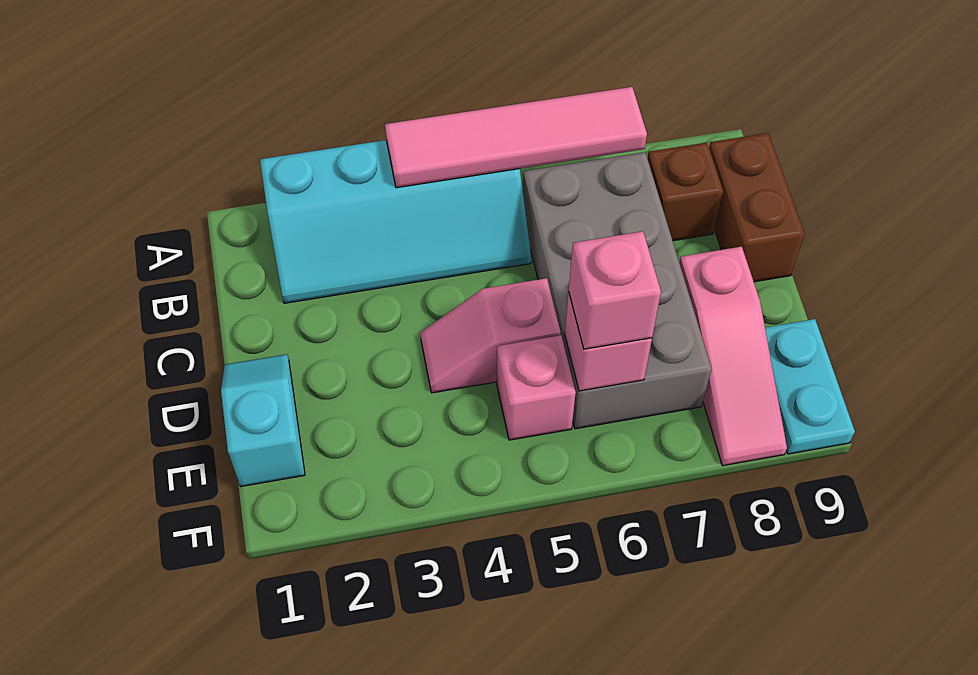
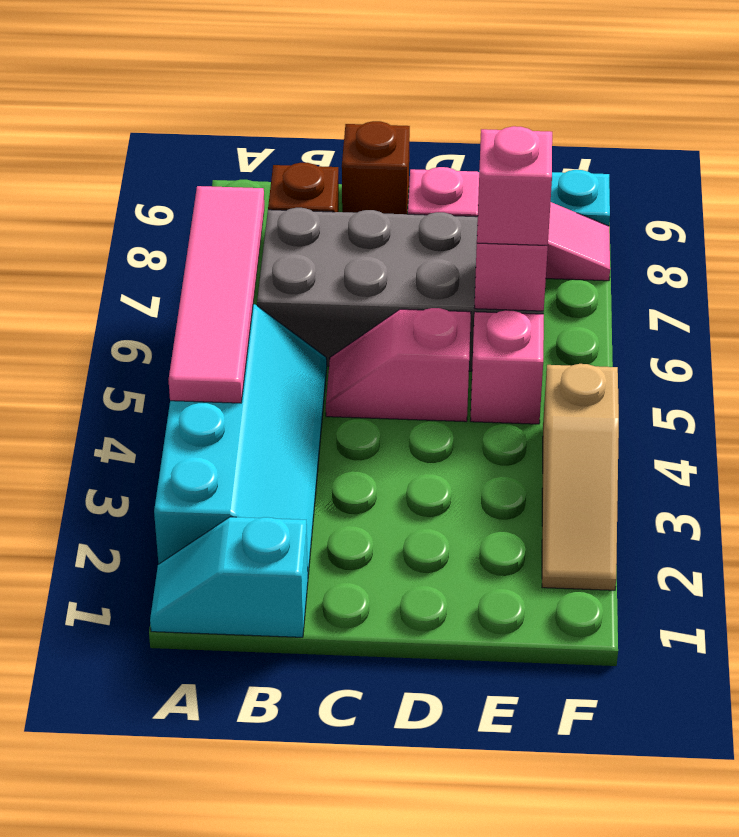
brown brick B9:C9 level 1 -> brown brick C9 level 1
cyan slope D1:E1 level 1 top E -> cyan slope A1:B1 level 1 top B
pink slope D4:D5 level 1 top 5 -> pink slope C5:D5 level 1 top D
none -> tan slope F2:F4 level 1 top 4

